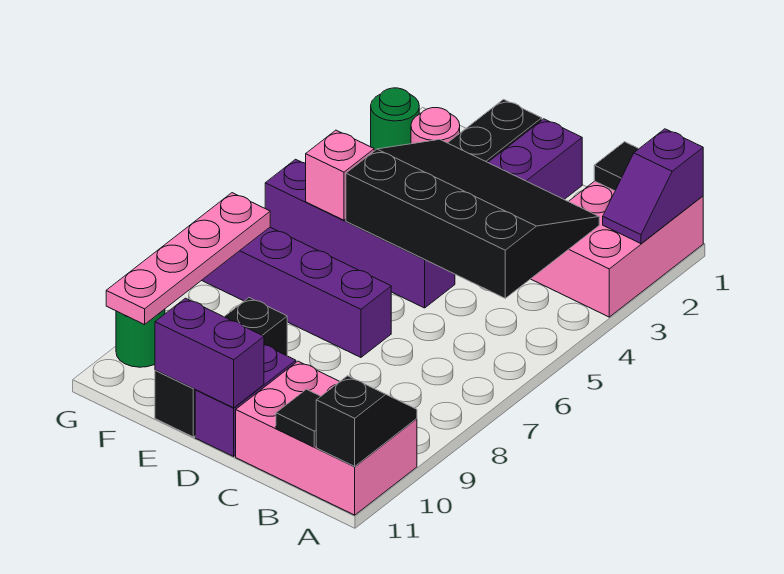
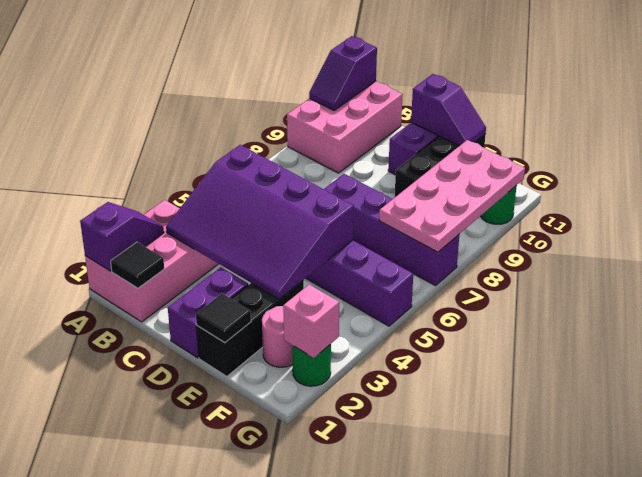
pink brick A10:C11 level 1 -> pink brick A9:B11 level 1
black slope A10:A11 level 2 top 11 -> purple slope A10:A11 level 2 top 11
black slope B3:E5 level 2 top 5 -> purple slope B3:E5 level 2 top 5
black tile B11 level 2 -> black tile E1 level 2
purple brick D11:E11 level 2 -> purple slope D11:E11 level 2 top D
pink brick F5 level 2 -> pink brick G2 level 2
pink plate G7:G10 level 2 -> pink plate F7:G10 level 2

